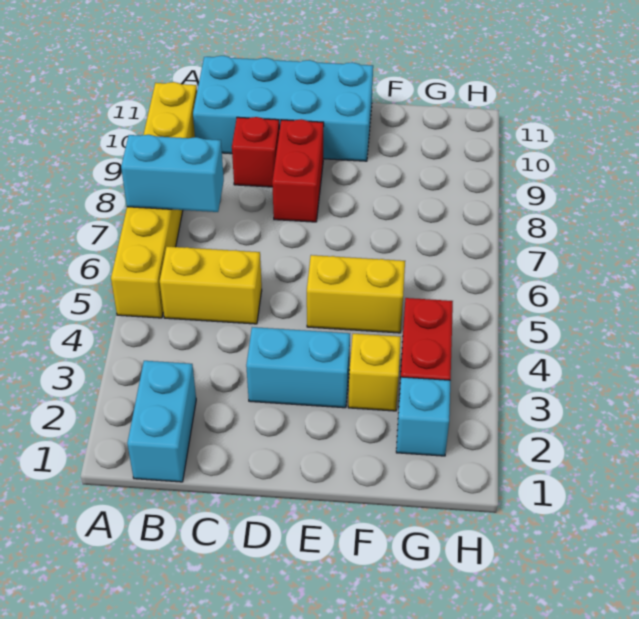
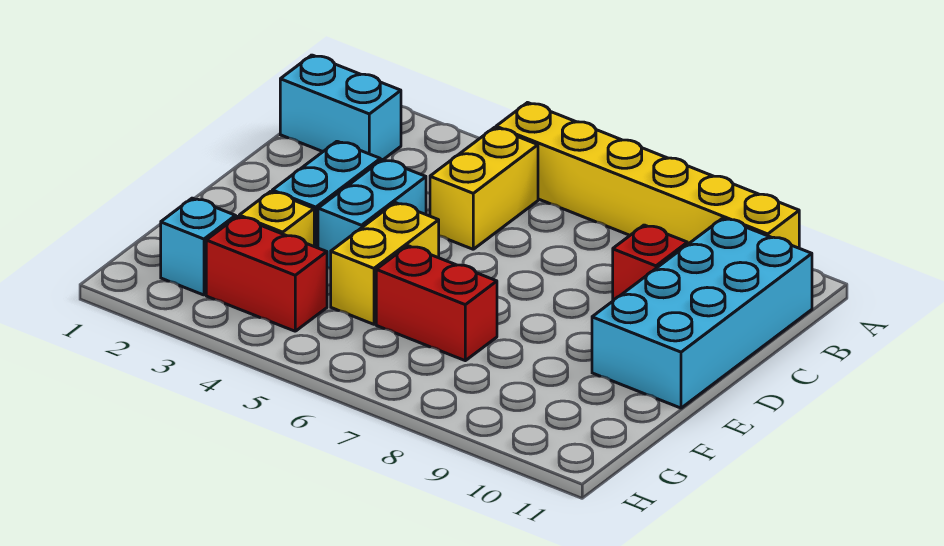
cyan brick A7:B7 level 2 -> cyan brick D4:E4 level 1
red brick D8:D9 level 1 -> red brick F6:F7 level 1

